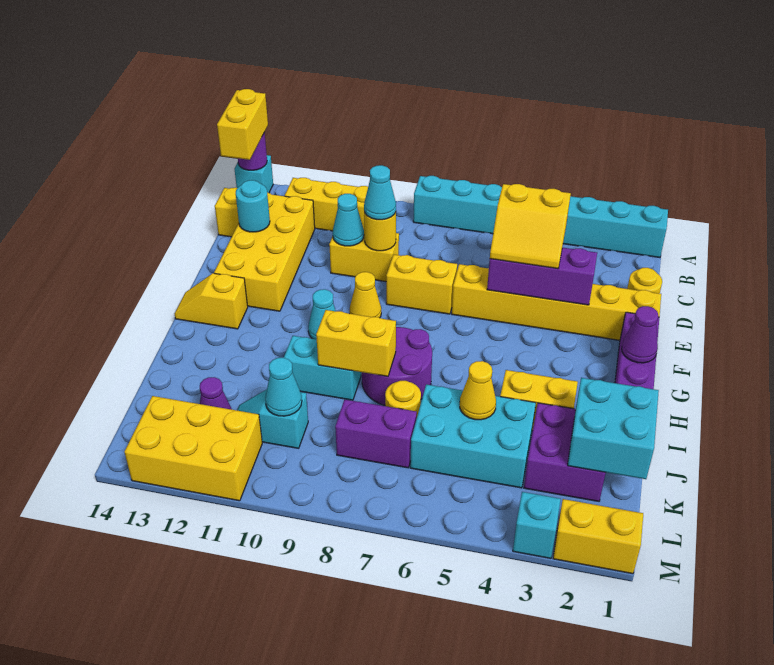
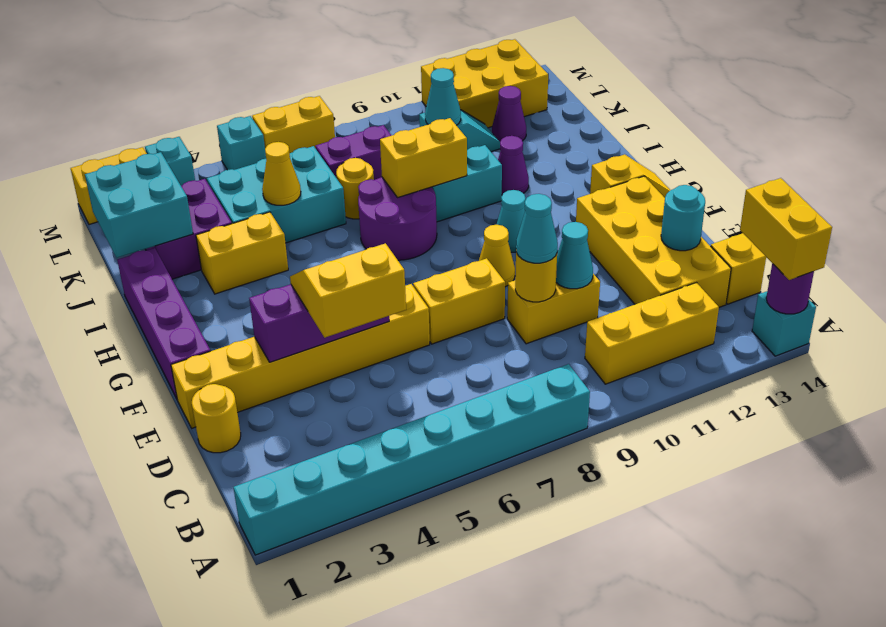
purple cone G1 level 2 -> purple cone I11 level 1
none -> cyan brick M5 level 1
none -> yellow brick M6:M7 level 1

